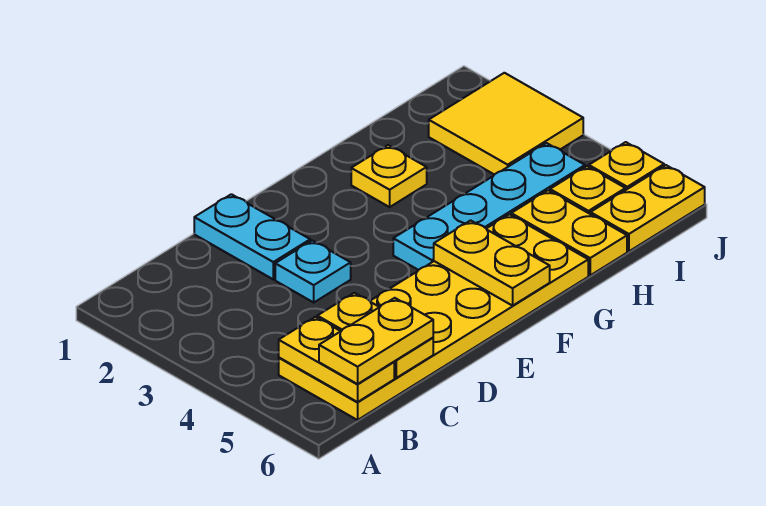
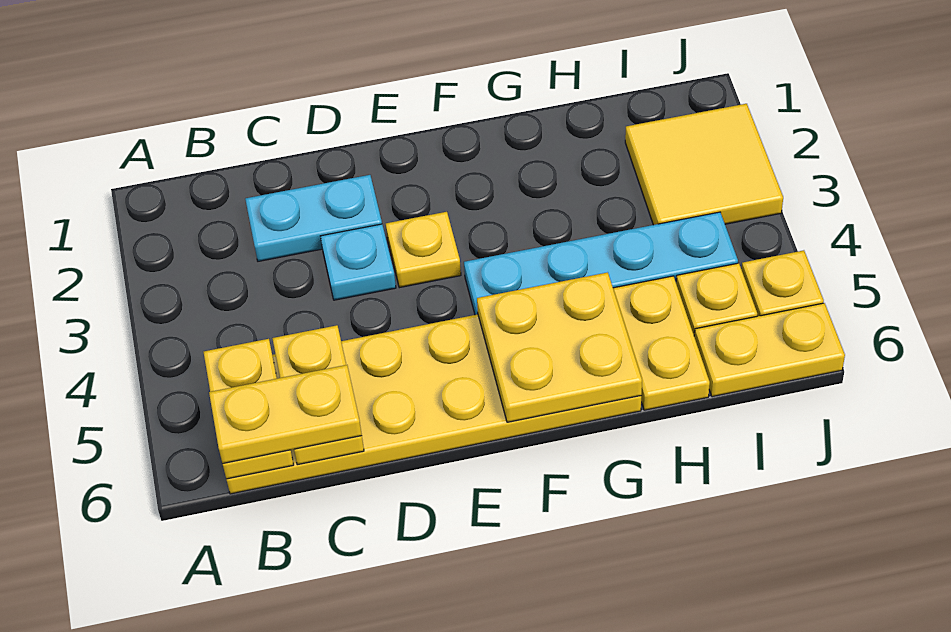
cyan plate D1:D2 level 1 -> cyan plate C2:D2 level 1
yellow plate F5:F6 level 2 -> yellow plate F5:G6 level 2
yellow plate G2 level 1 -> yellow plate E3 level 1

